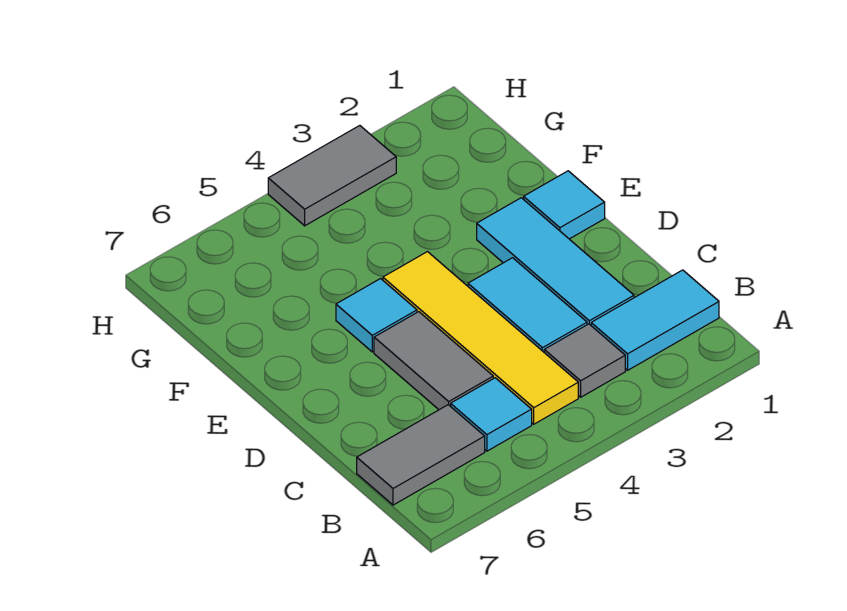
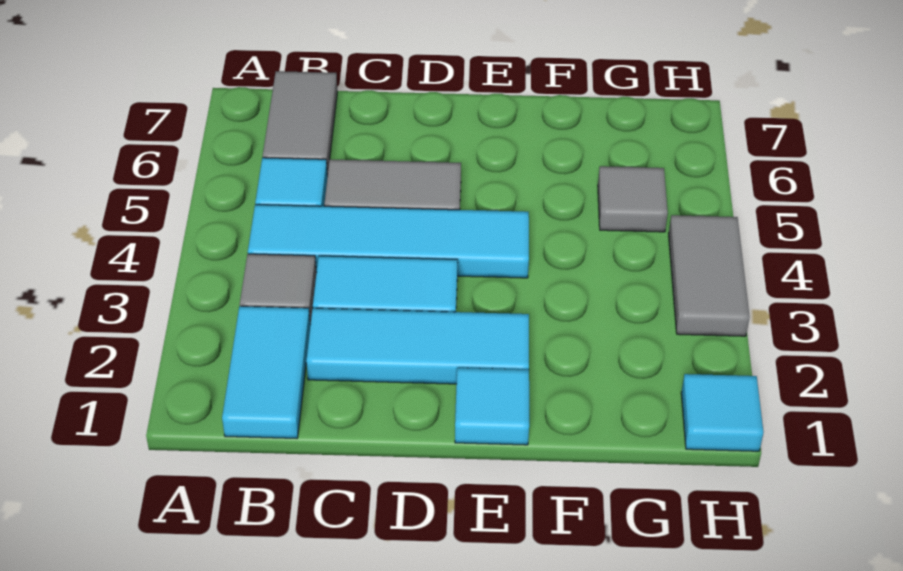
yellow tile B4:E4 level 1 -> cyan tile B4:E4 level 1
cyan tile E5 level 1 -> cyan tile H1 level 1
none -> grey tile G5 level 1

